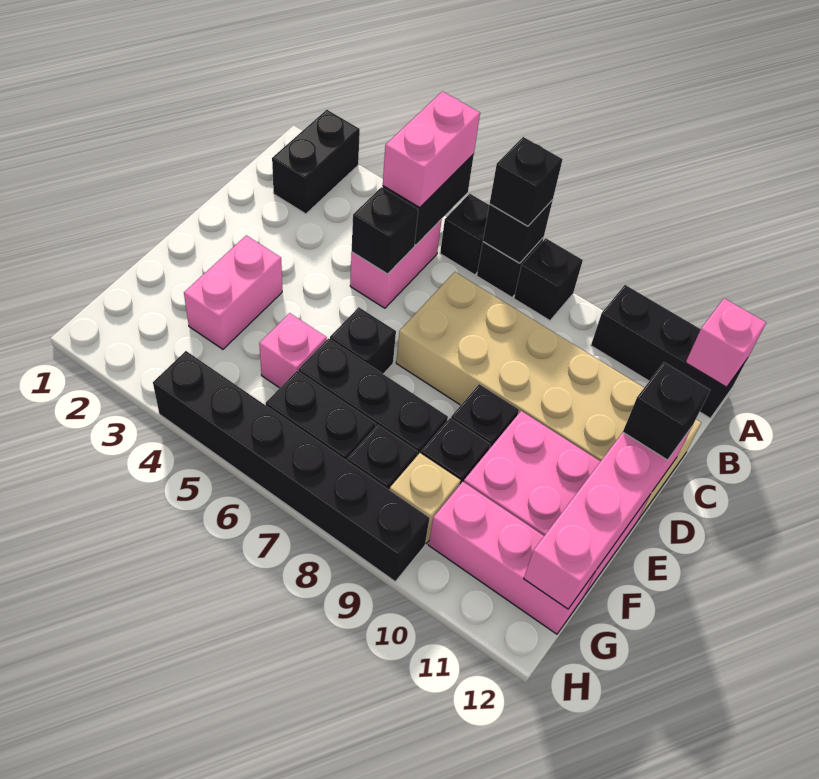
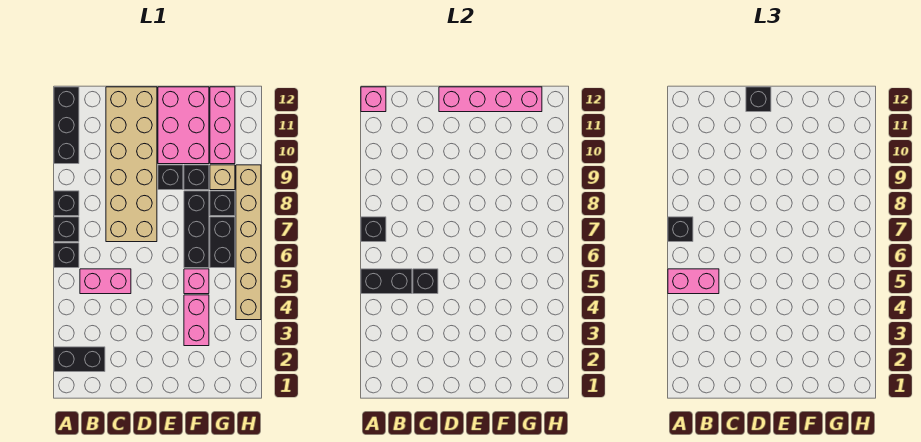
pink brick E3:F3 level 1 -> pink brick F3:F4 level 1
black brick E6 level 1 -> none
black brick H4:H9 level 1 -> tan brick H4:H9 level 1

